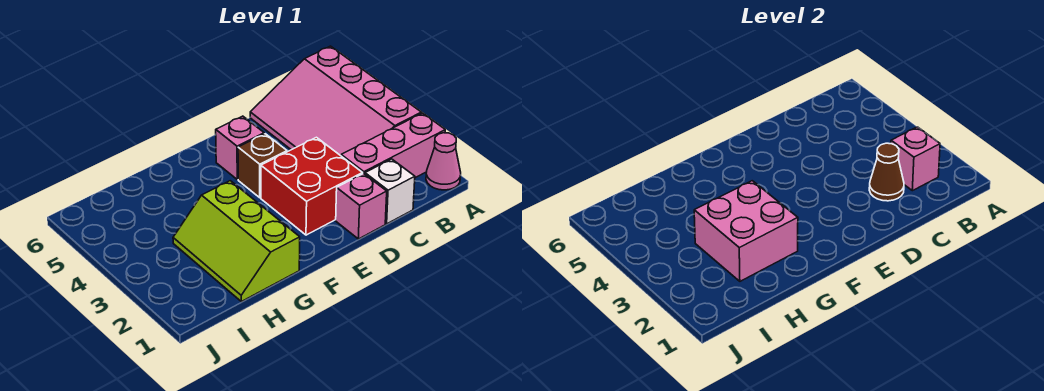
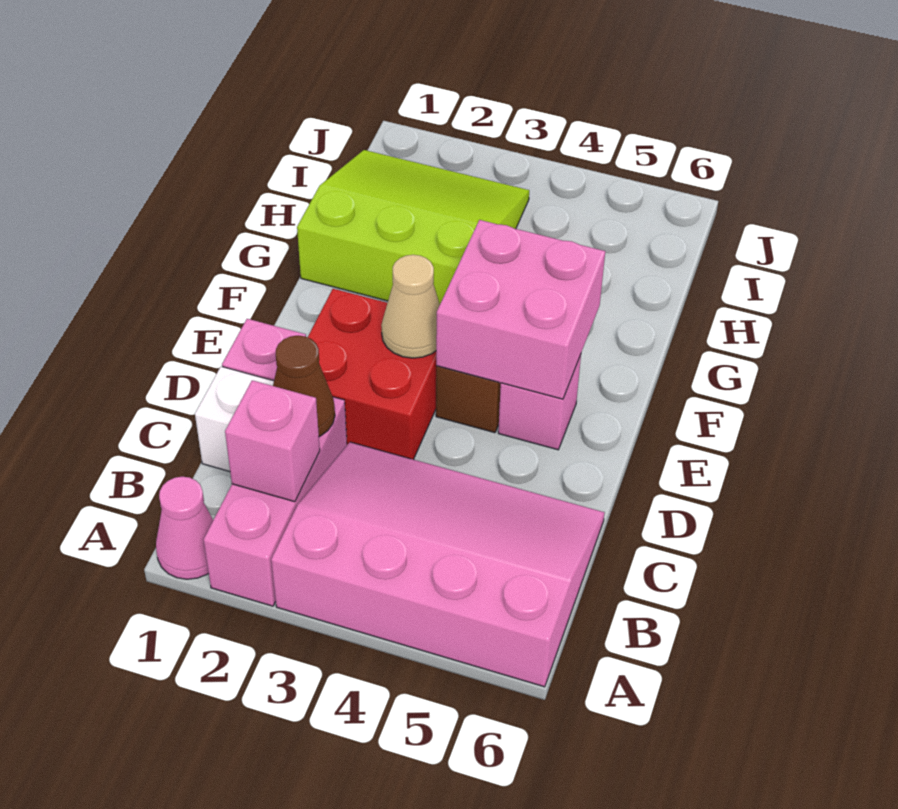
none -> tan cone E3 level 2
lime slope G1:H3 level 1 top G -> lime slope G1:I3 level 1 top G
pink brick G2:H3 level 2 -> pink brick E4:F5 level 2

